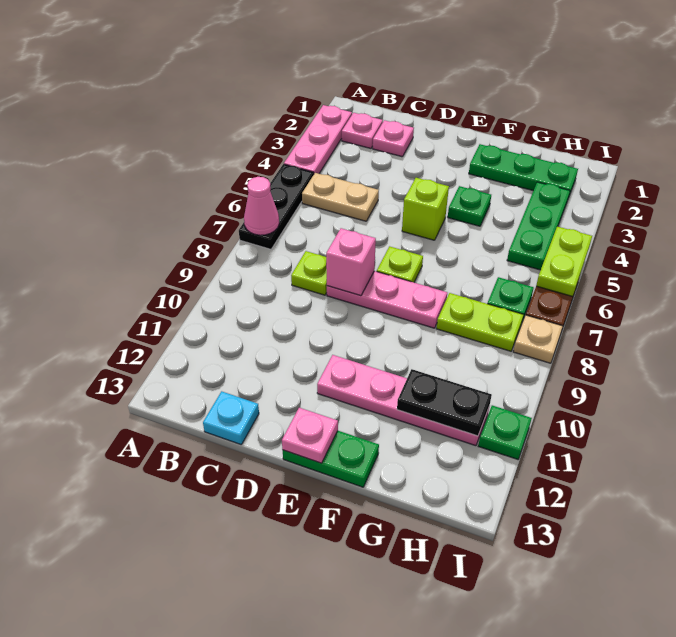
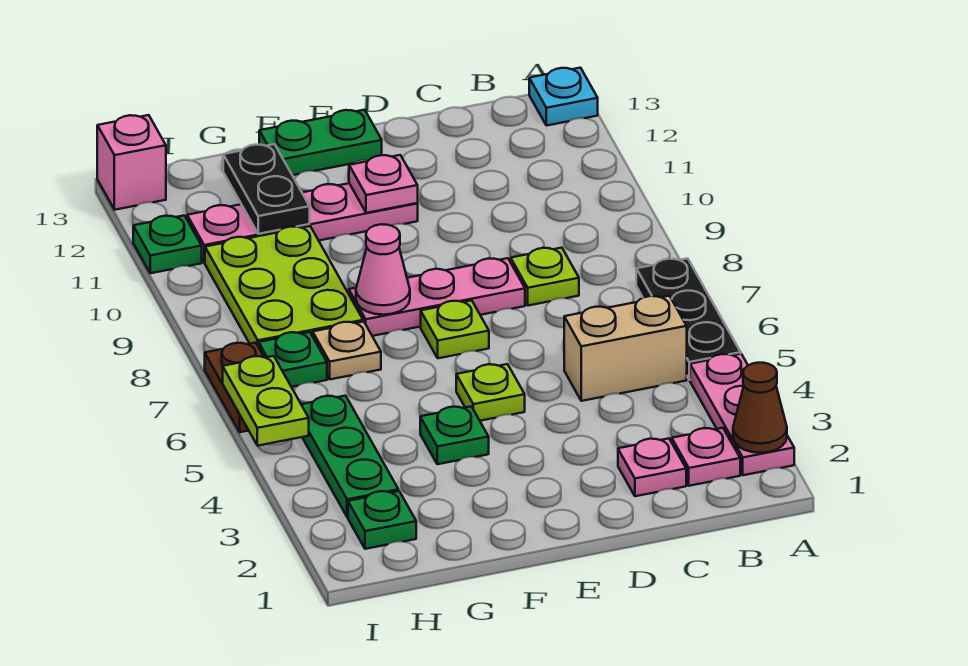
none -> brown cone A2 level 2
pink cone A7 level 2 -> pink cone F8 level 2
tan plate B5:C5 level 1 -> tan brick B5:C5 level 1
cyan plate C13 level 1 -> cyan plate A13 level 1
pink brick D8 level 2 -> pink brick I13 level 1
lime brick E5 level 1 -> lime plate E5 level 1
pink plate E13 level 2 -> pink plate E11 level 2
green plate F2:H2 level 1 -> green plate H2 level 1
lime plate G8:H8 level 1 -> lime plate G8:H10 level 1
black plate G11:H11 level 2 -> black plate G11:G12 level 2
tan plate I8 level 1 -> tan plate G7 level 1

